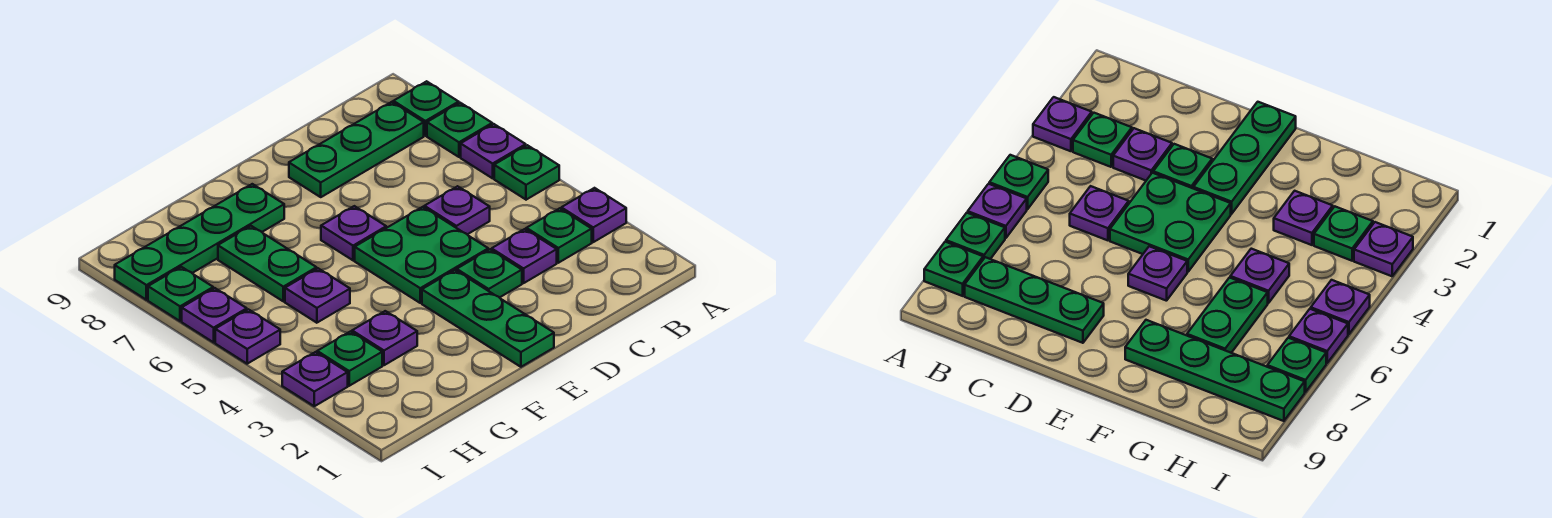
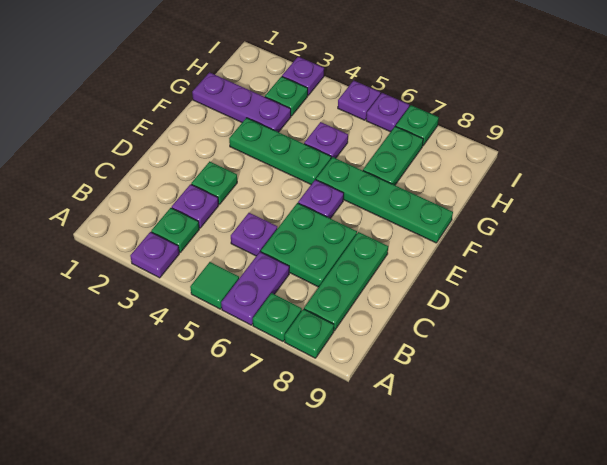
green plate A5 level 1 -> green tile A5 level 1
purple plate A6 level 1 -> purple plate A6:B6 level 1
green plate D4:E5 level 1 -> green plate C6:D7 level 1
green plate E1:E3 level 1 -> green plate F3:F5 level 1
green plate F8:I8 level 1 -> green plate F6:F9 level 1
purple plate G3 level 1 -> purple plate G1:G3 level 1
green plate G6:G7 level 1 -> green plate G7:H7 level 1

